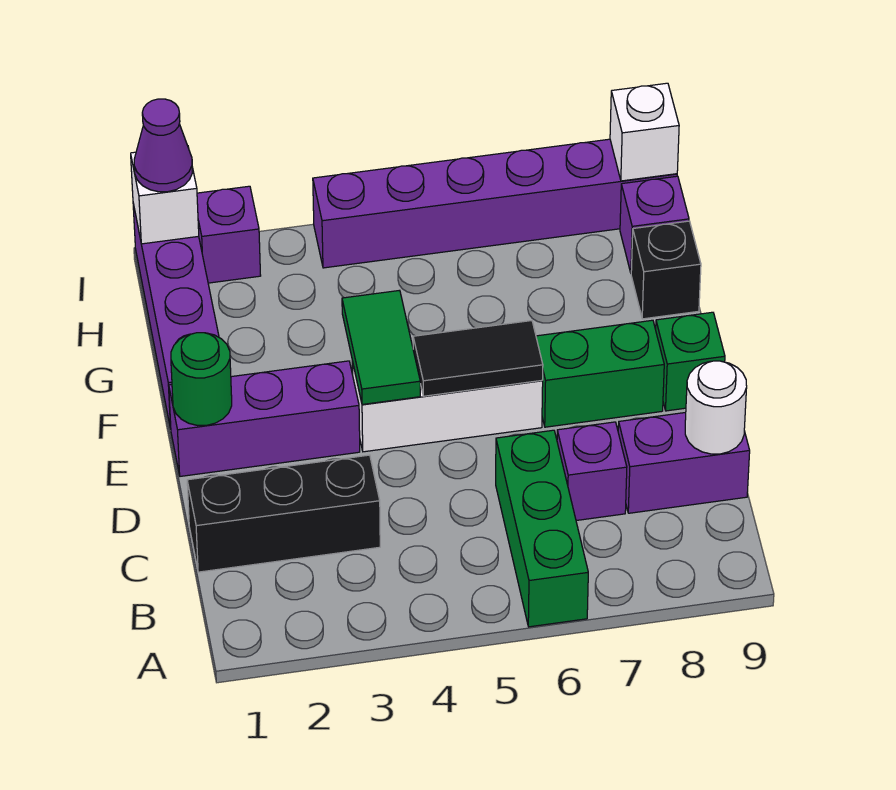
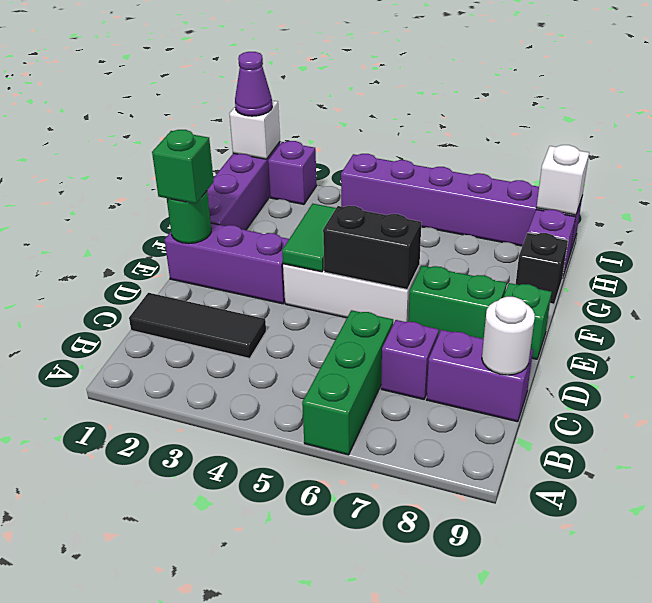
black brick C1:C3 level 1 -> black tile C1:C3 level 1
none -> green brick E1 level 3
black tile E5:E6 level 2 -> black brick E5:E6 level 2

